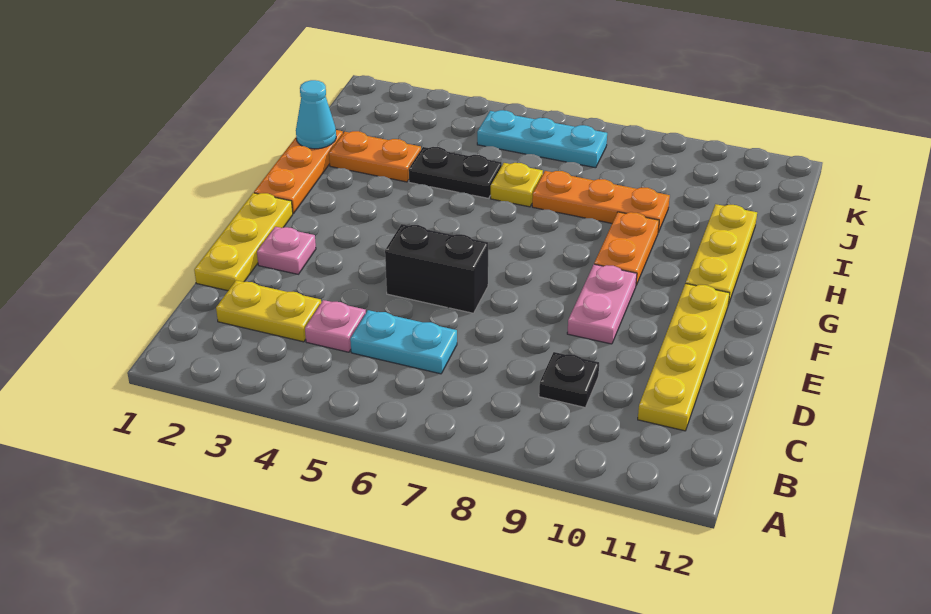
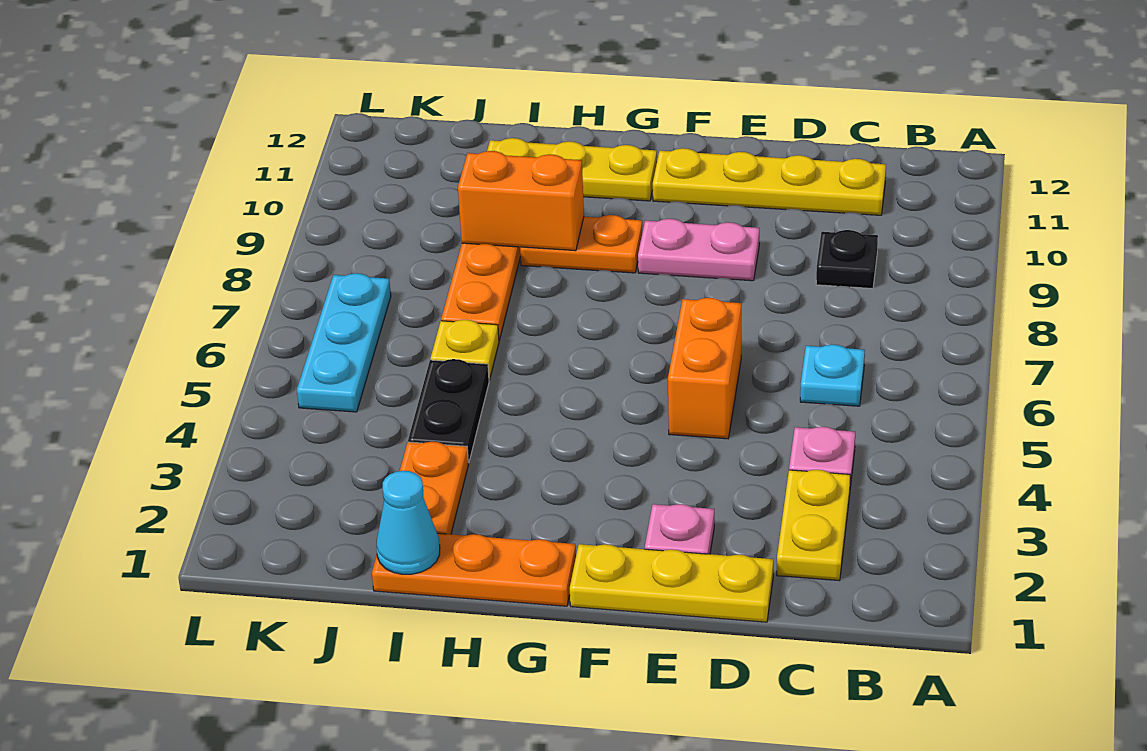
cyan plate C5:C6 level 1 -> cyan plate C6 level 1
black brick E5:E6 level 1 -> orange brick E5:E6 level 1
none -> orange brick H9:I9 level 2

